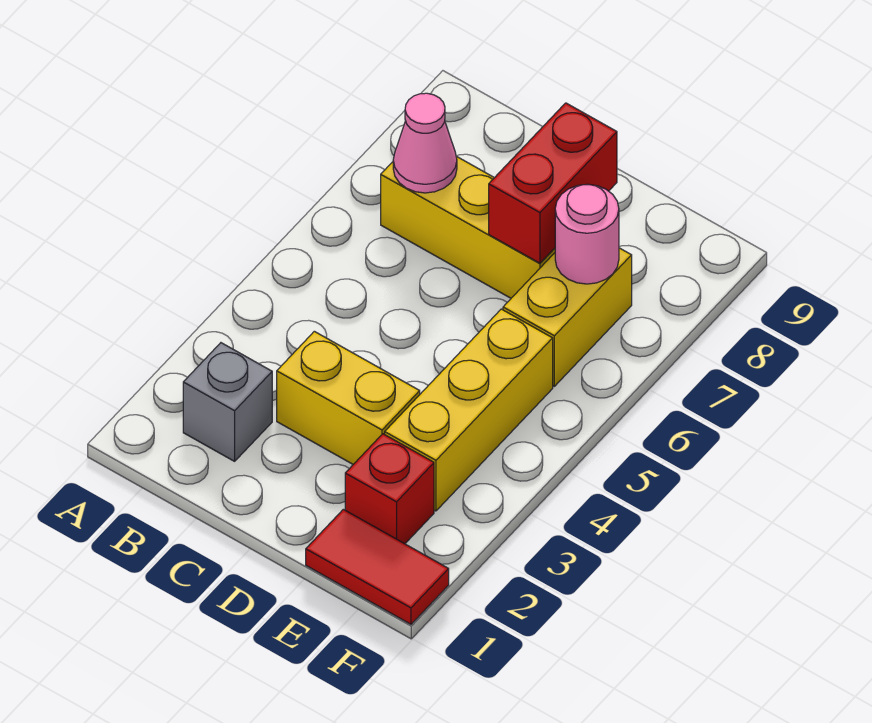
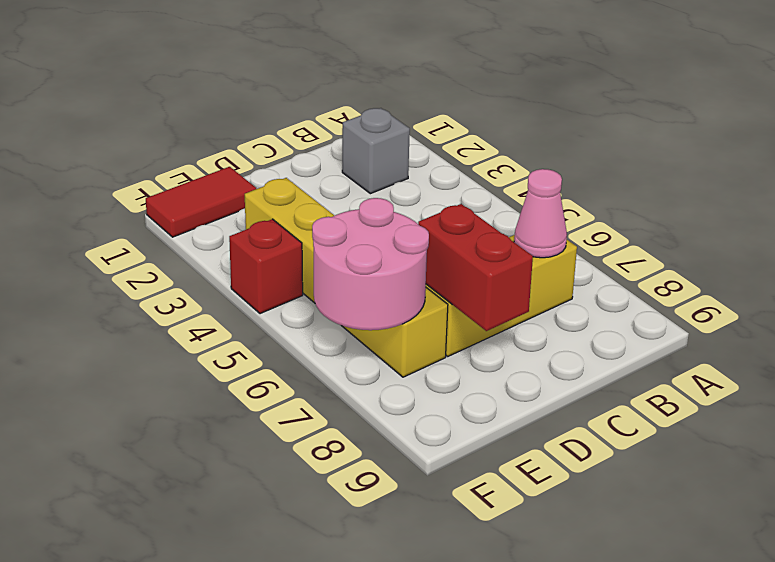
yellow brick C3:D3 level 1 -> none
red brick E2 level 1 -> red brick F4 level 1
pink round brick E7 level 2 -> pink round brick E6:F7 level 2

